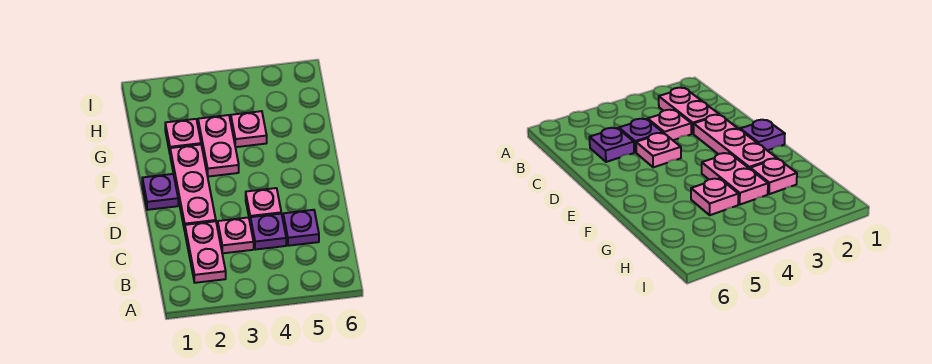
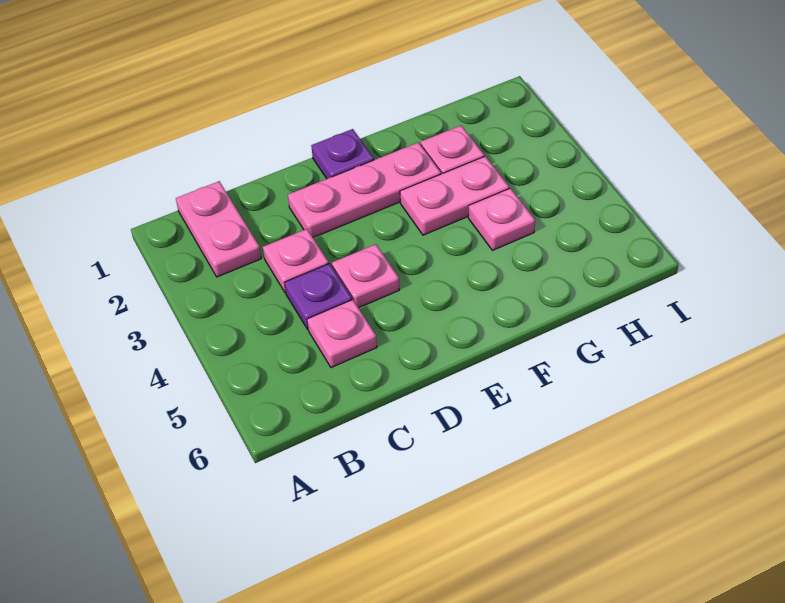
pink plate B2:C2 level 1 -> pink plate B1:B2 level 1
purple plate C5 level 1 -> pink plate C5 level 1

